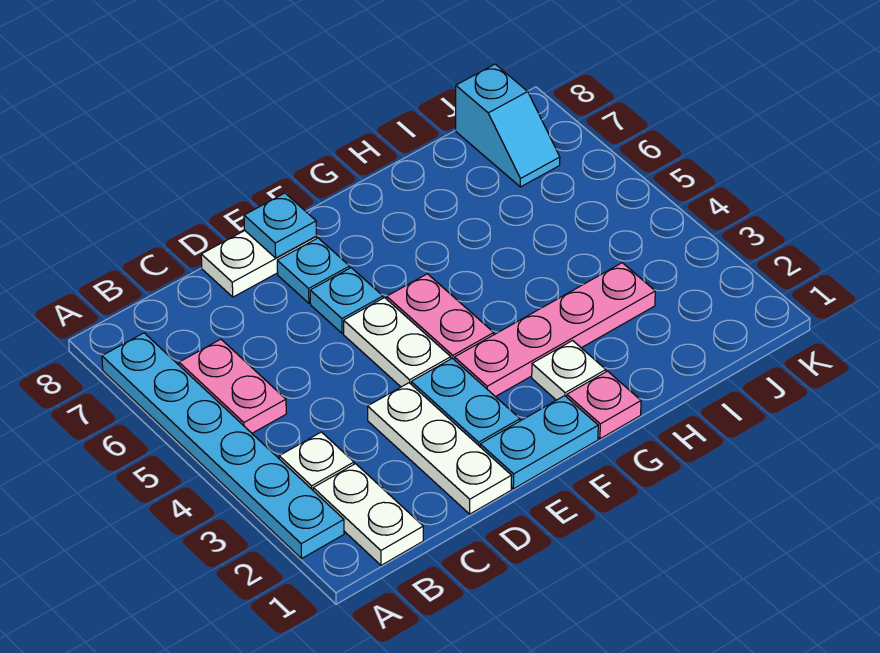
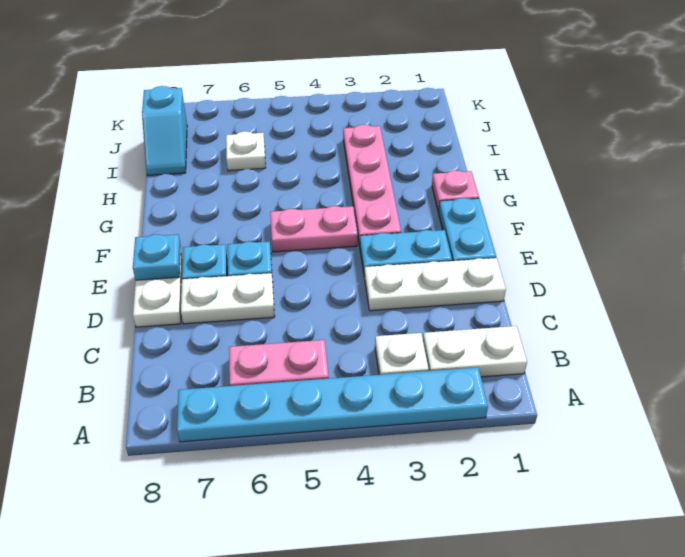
white plate E4:E5 level 1 -> white plate D6:D7 level 1
white plate G2 level 1 -> white plate I6 level 1
cyan slope J7:J8 level 1 top 8 -> cyan slope I8:J8 level 1 top J

